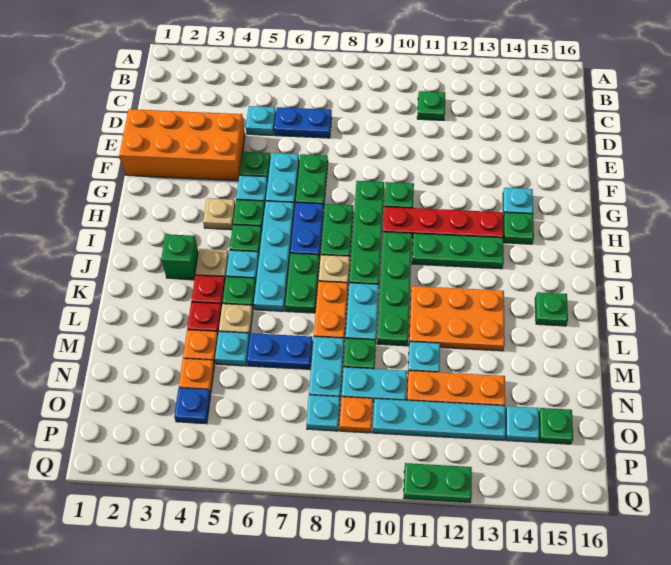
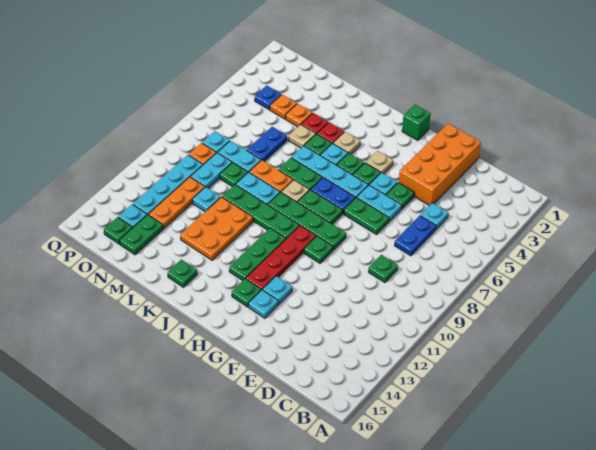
green plate C11 level 1 -> green plate D9 level 1
green brick J3 level 1 -> green brick H1 level 1
cyan plate M5 level 1 -> cyan plate G13 level 1
green plate Q11:Q12 level 1 -> green plate N14:N15 level 1

